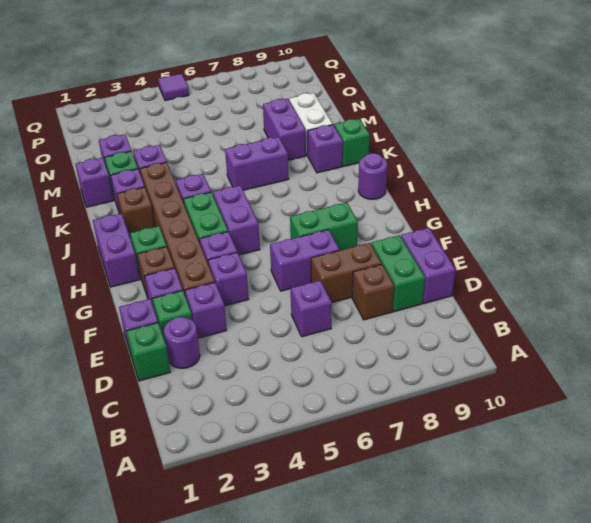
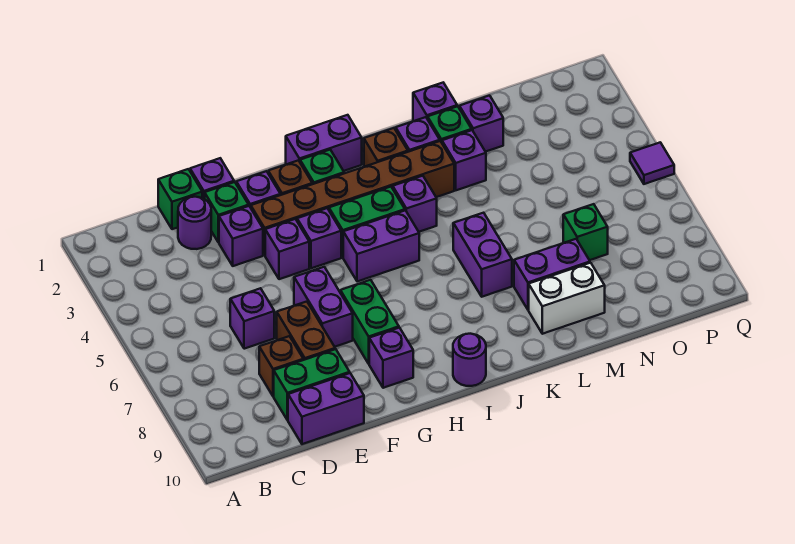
purple brick K9 level 1 -> purple brick G9 level 1
green brick K10 level 1 -> green brick N7 level 1

